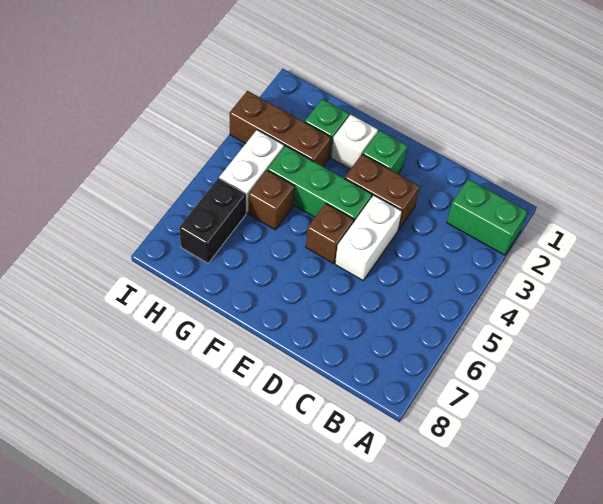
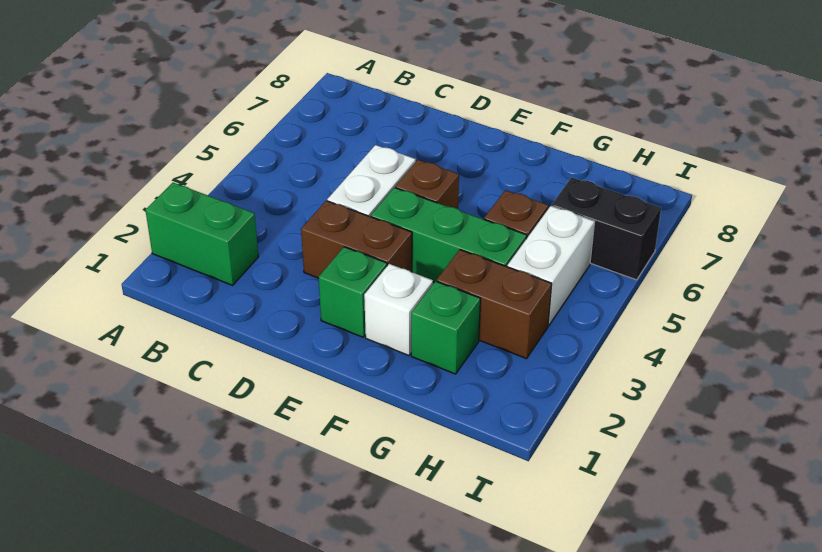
brown brick G3:I3 level 1 -> brown brick G3:H3 level 1
black brick H6:H7 level 1 -> black brick H6:I6 level 1

